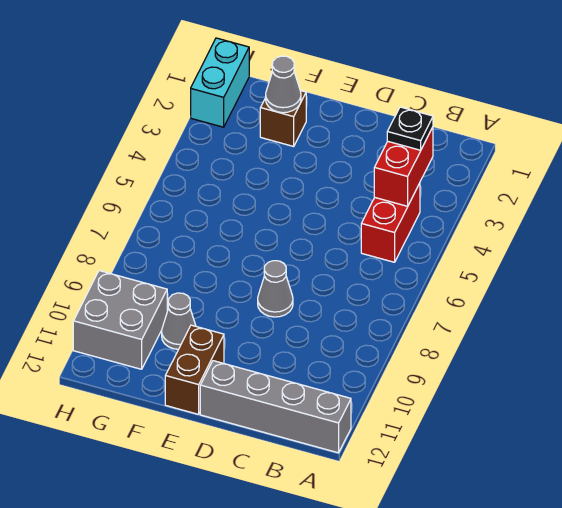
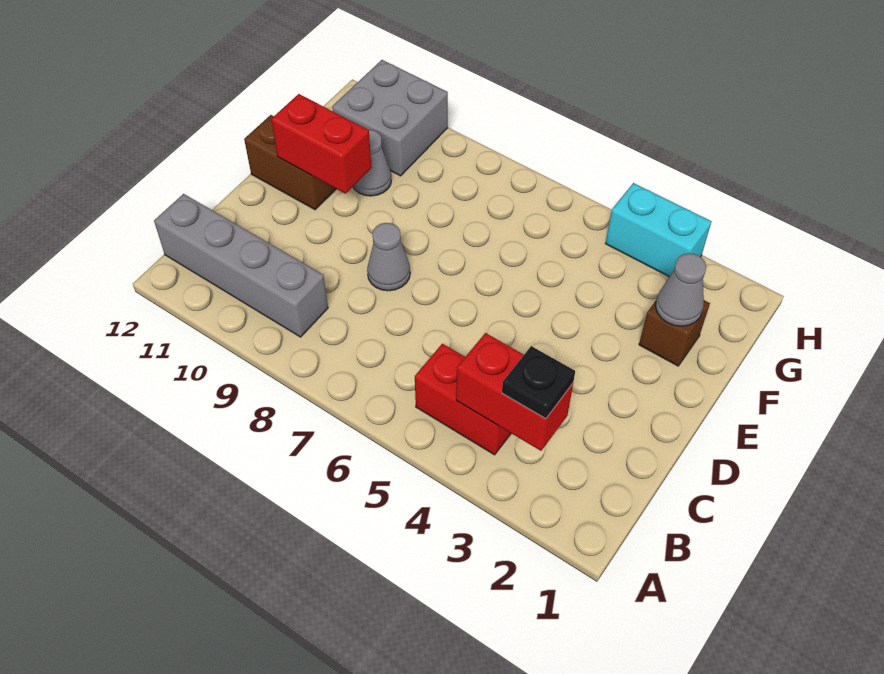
grey brick A12:D12 level 1 -> grey brick B9:B12 level 1
none -> red brick E10:E11 level 2
cyan brick H1:H2 level 1 -> cyan brick H3:H4 level 1

